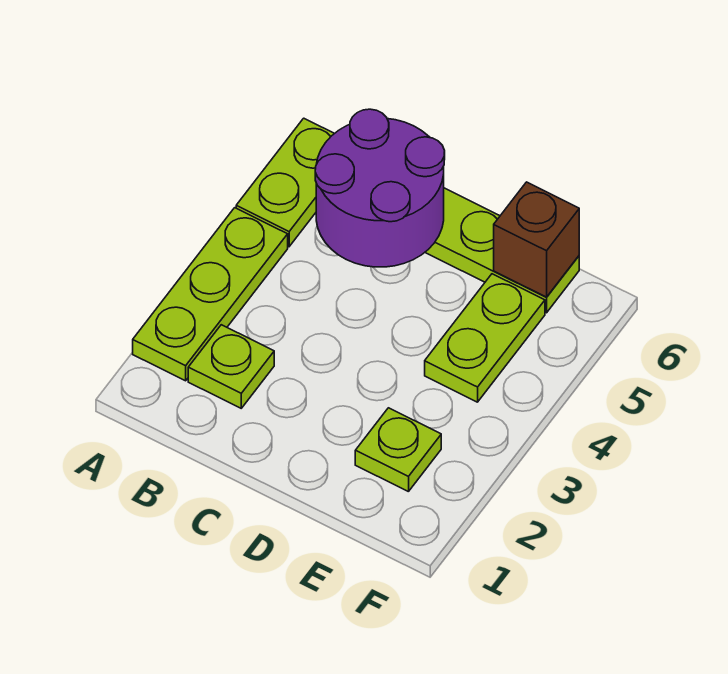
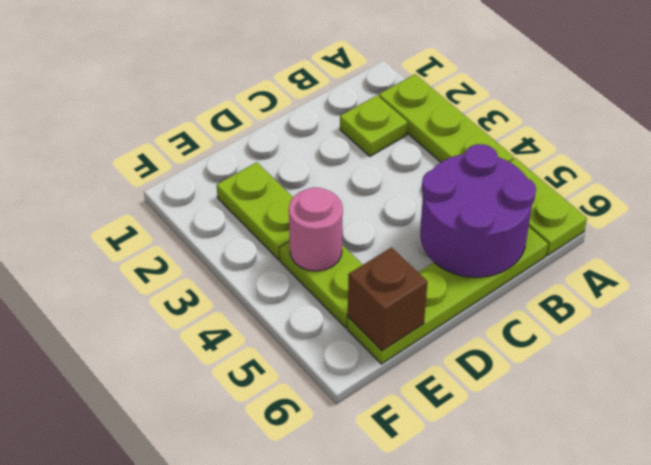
lime plate E2 level 1 -> lime plate E2:E3 level 1
none -> pink round brick E4 level 2

